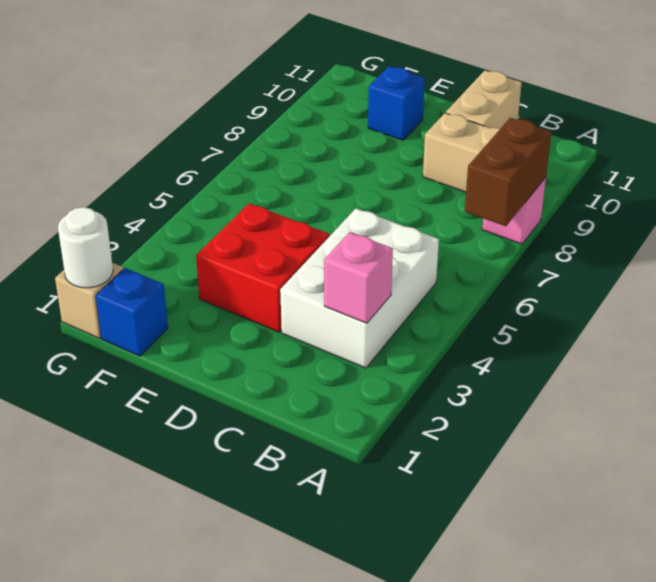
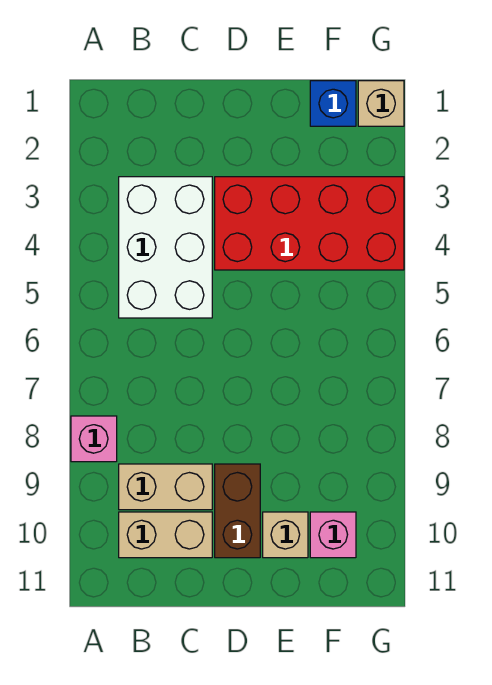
brown brick A7:A8 level 2 -> brown brick D9:D10 level 1
pink brick B3 level 2 -> pink brick F10 level 1
tan brick C10:C11 level 1 -> tan brick B10:C10 level 1
red brick D3:E4 level 1 -> red brick D3:G4 level 1
blue brick E10 level 1 -> tan brick E10 level 1
white round brick G1 level 2 -> none

